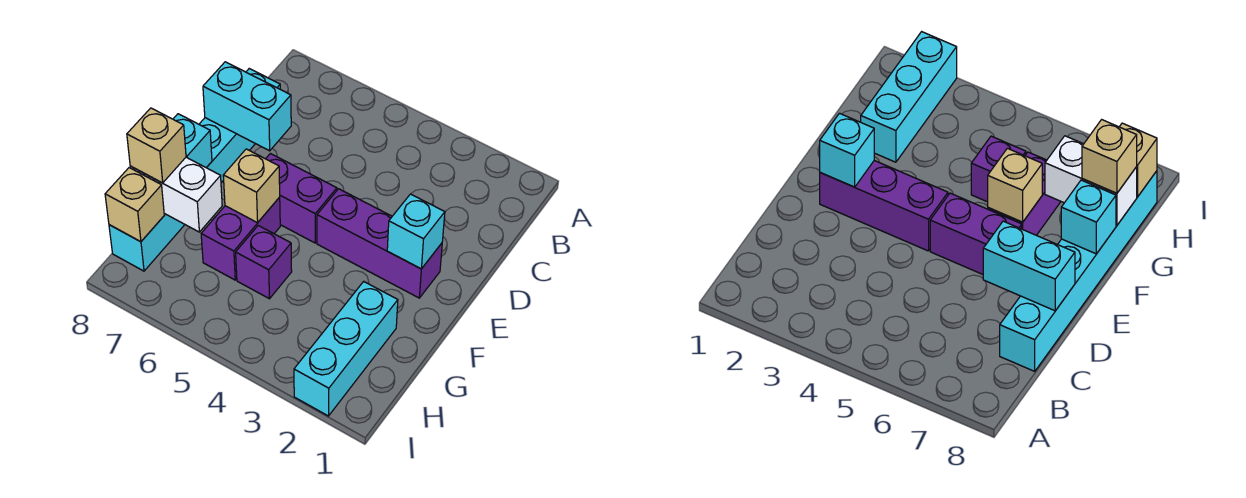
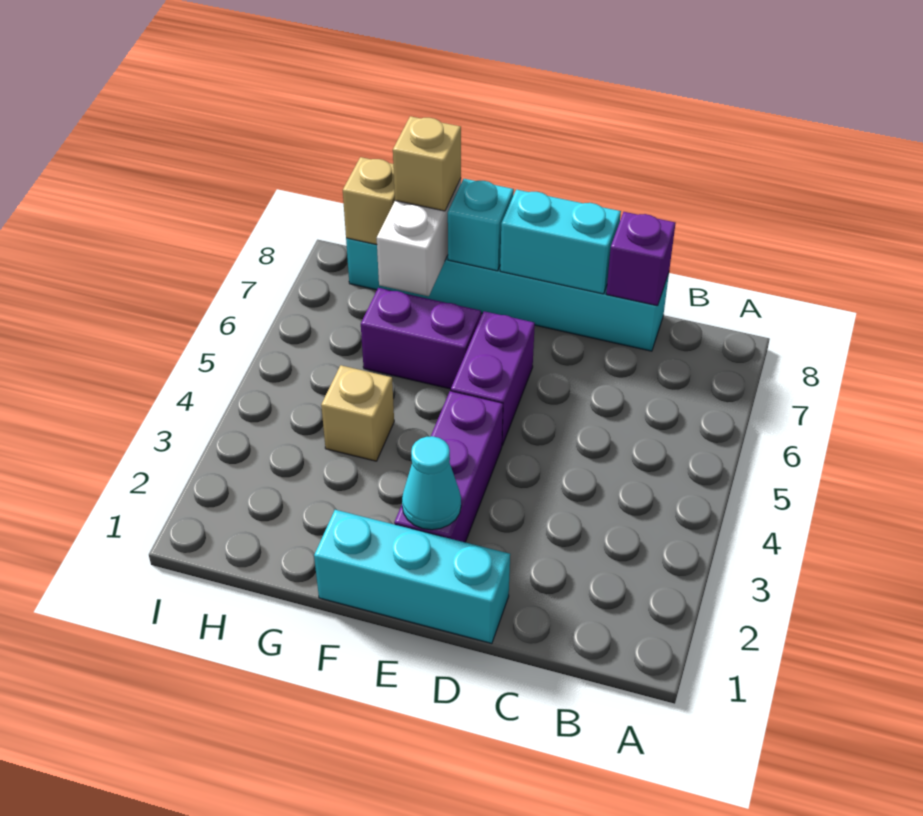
cyan brick D7:D8 level 2 -> cyan brick D8:E8 level 2
cyan brick E2 level 2 -> cyan cone E2 level 2
tan brick F6 level 2 -> tan brick G4 level 1
cyan brick G2:I2 level 1 -> cyan brick D1:F1 level 1
purple brick G5 level 1 -> purple brick C8 level 2

